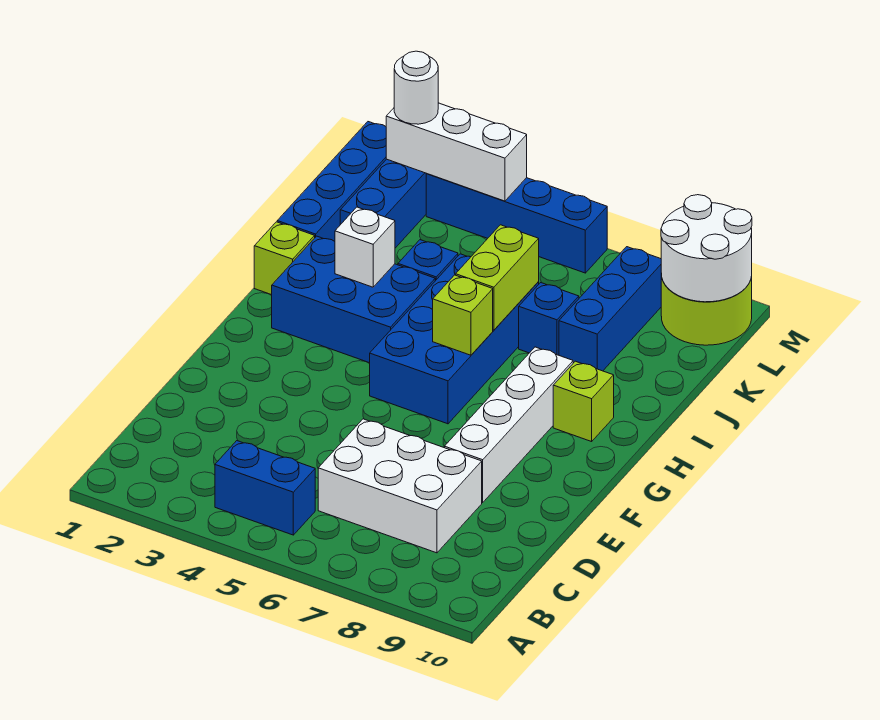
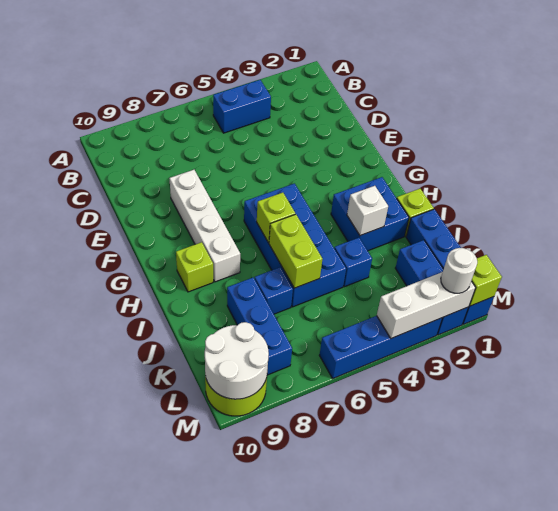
white brick C6:D8 level 1 -> none
blue brick H2:I4 level 1 -> blue brick H2:I3 level 1
none -> lime brick M1 level 2

